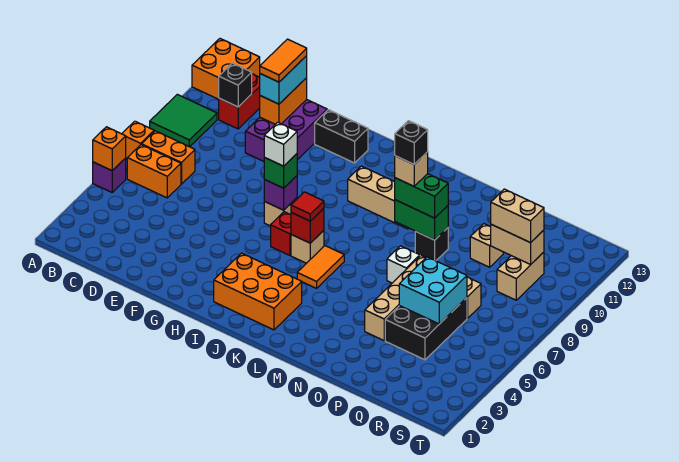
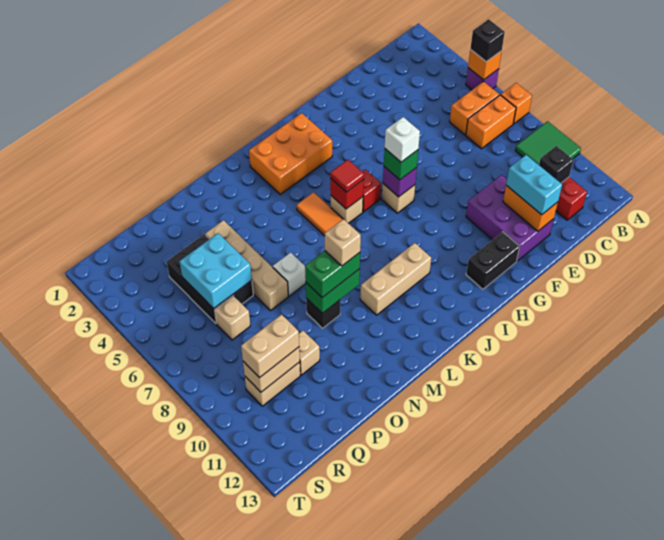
orange brick A12:B13 level 1 -> none
orange tile E11:E12 level 4 -> none
black brick M9 level 5 -> black brick A5 level 3
tan brick R9:R10 level 1 -> tan brick Q10:R10 level 1

